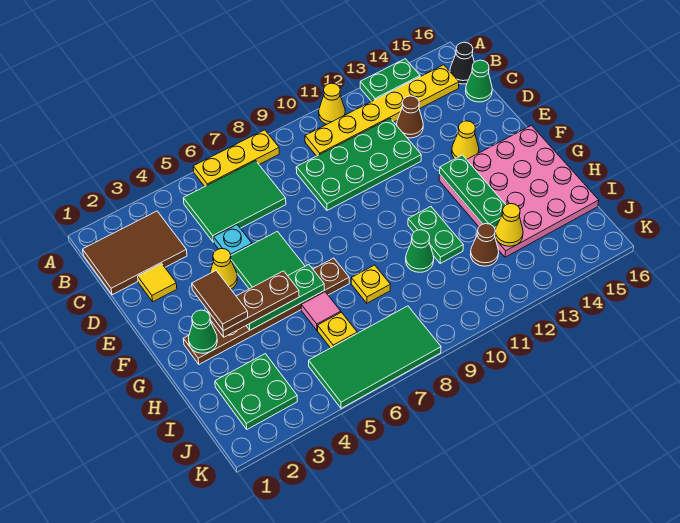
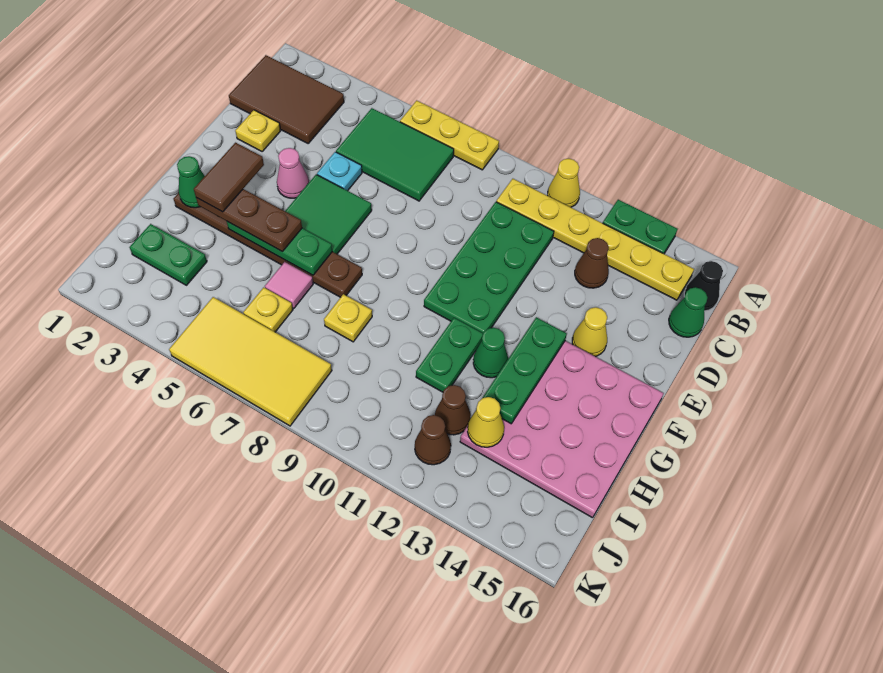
green plate C9:D12 level 1 -> green plate C10:F11 level 1
yellow tile D2 level 1 -> yellow plate D2 level 1
yellow cone E4 level 1 -> pink cone E4 level 1
green cone H10 level 1 -> green cone G12 level 1
green plate I2:J3 level 1 -> green plate I2:I3 level 1
green tile J5:K8 level 1 -> yellow tile J5:K8 level 1
none -> brown cone J12 level 1

